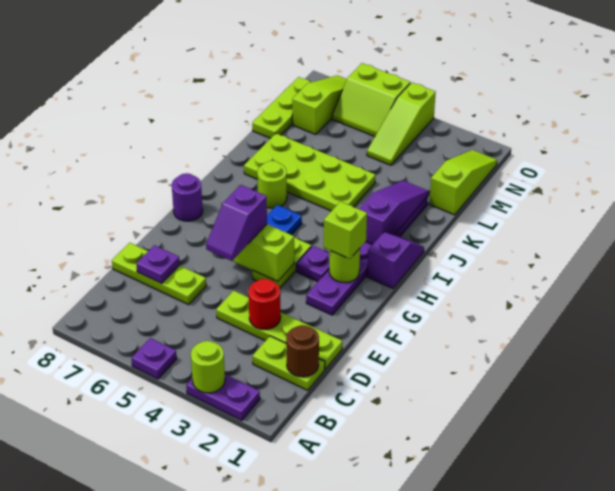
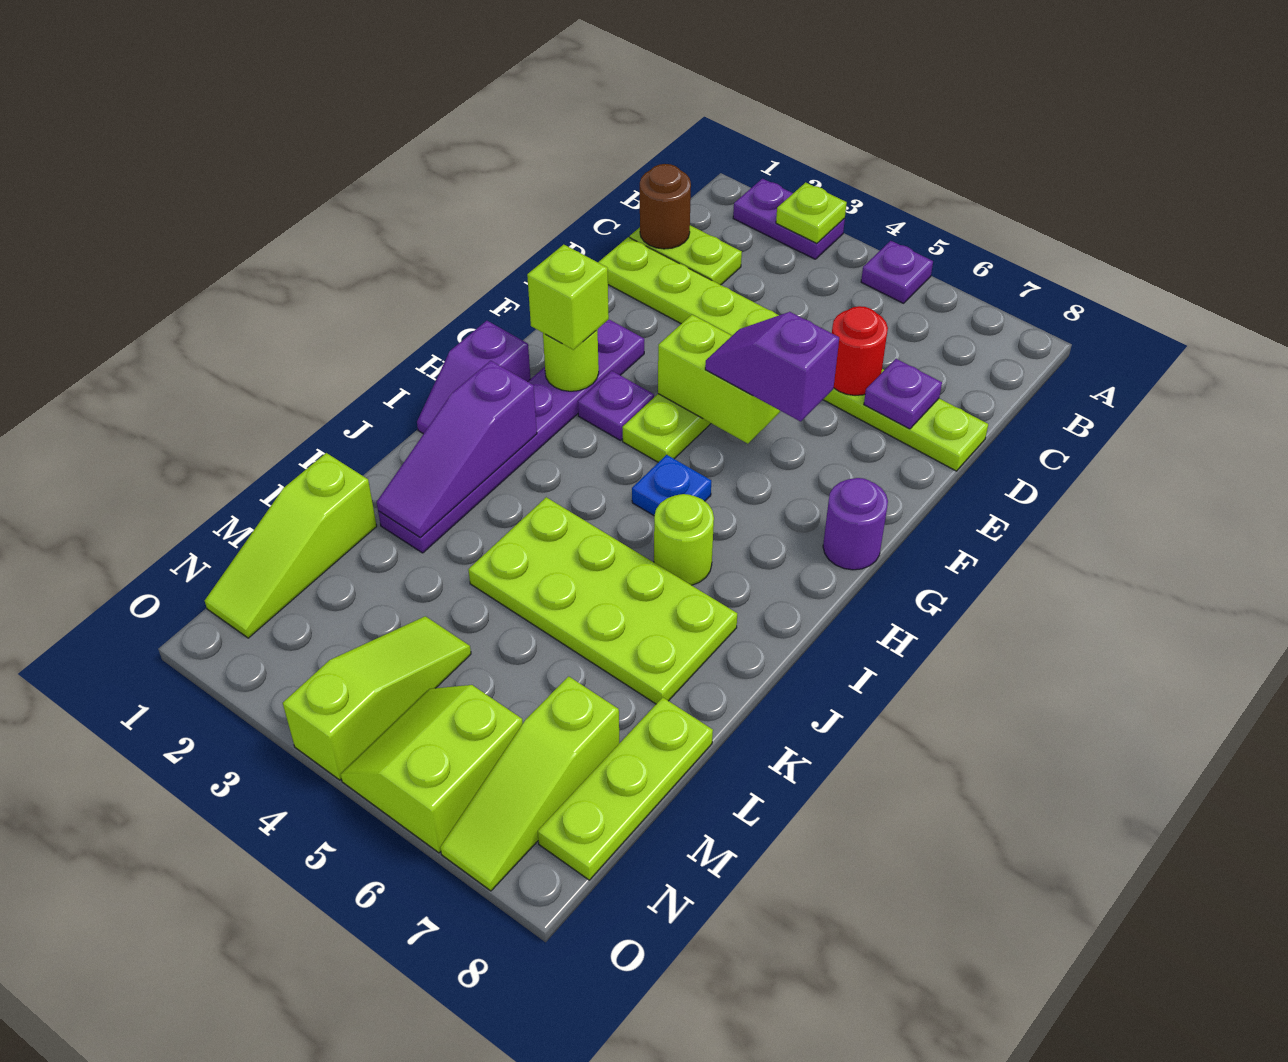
lime round brick A3 level 2 -> lime plate A3 level 2
red round brick D3 level 2 -> red round brick D6 level 2
purple slope E5:F5 level 3 top F -> purple slope F5:F6 level 3 top 6
lime slope N5:O6 level 1 top O -> lime slope N5:O6 level 1 top 6

